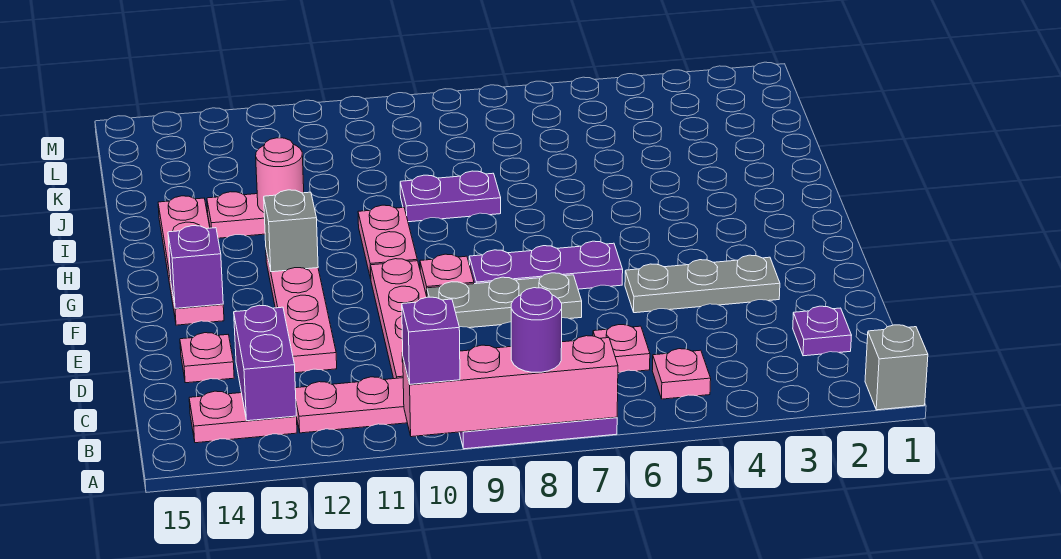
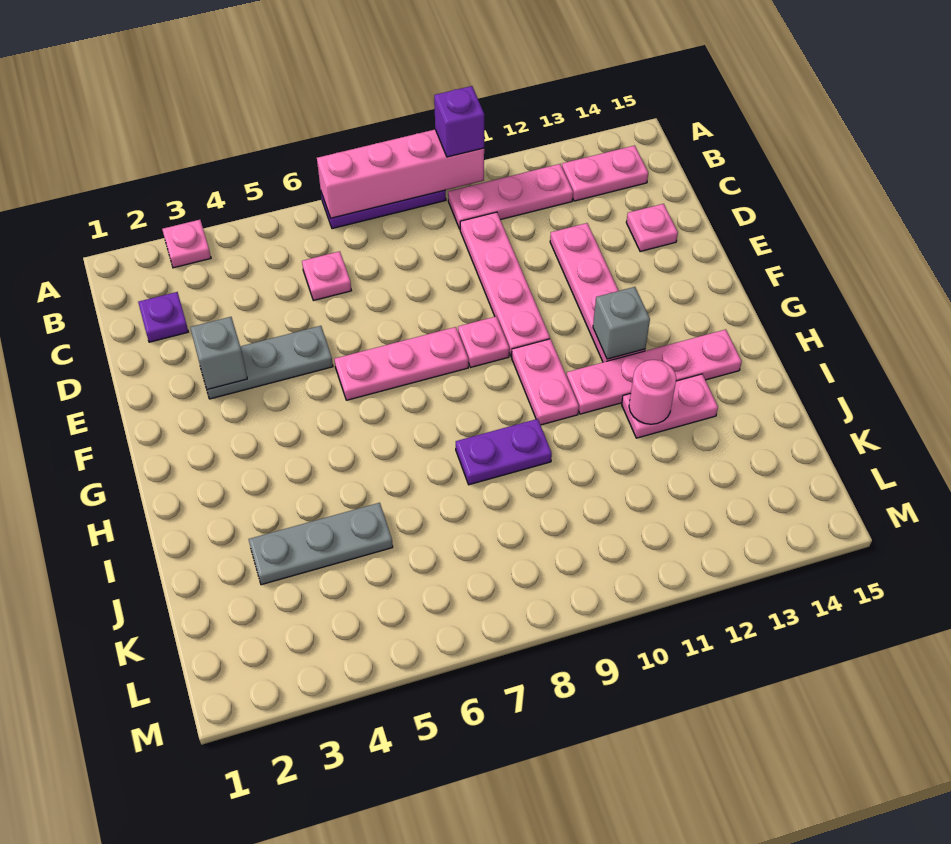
grey brick A1 level 1 -> grey brick E3 level 2
purple round brick A8 level 3 -> none
pink plate B5 level 1 -> pink plate A3 level 1
purple brick B13:C13 level 2 -> none
grey plate E7:E9 level 1 -> grey plate J3:J5 level 1
purple plate F6:F8 level 1 -> pink plate F6:F8 level 1
pink plate F14:I14 level 1 -> pink plate H11:H14 level 1
purple brick F14 level 2 -> none

